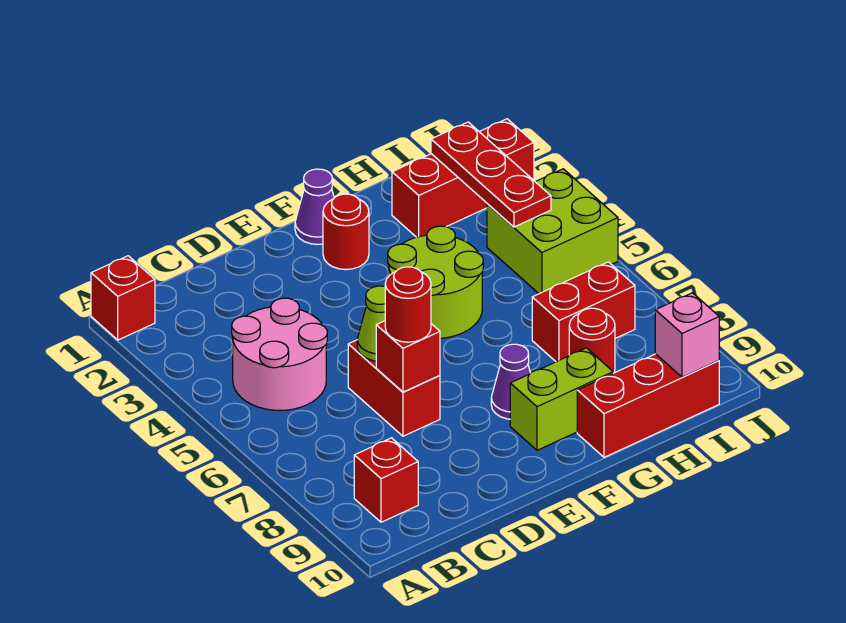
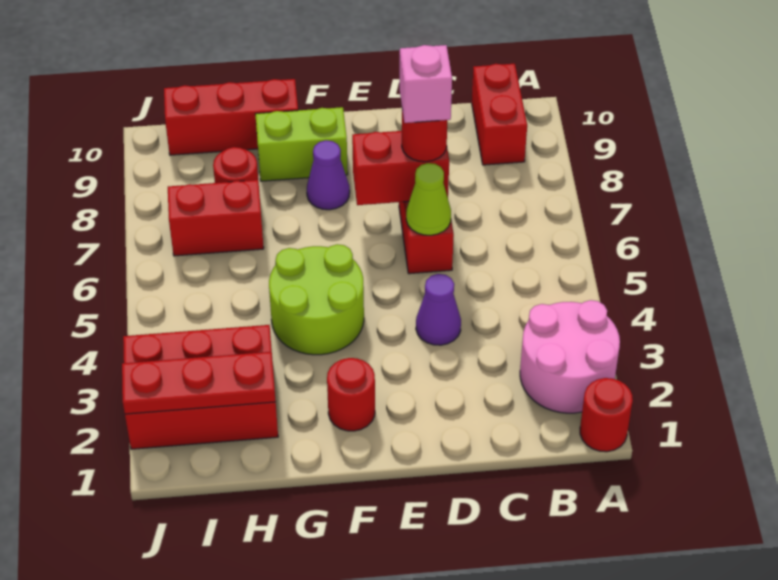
red brick A1 level 1 -> red round brick A1 level 1
pink round brick B4:C5 level 1 -> pink round brick A2:B3 level 1
red brick B9 level 1 -> red brick B9:B10 level 1
red brick D7 level 2 -> red brick D7:E7 level 2
purple cone F1 level 1 -> purple cone D4 level 1
red brick H2:J2 level 1 -> red brick H2:J3 level 1
red plate I2:I4 level 2 -> red plate H2:J2 level 2
lime brick I4:J5 level 1 -> none
pink brick I10 level 2 -> pink brick D7 level 4

